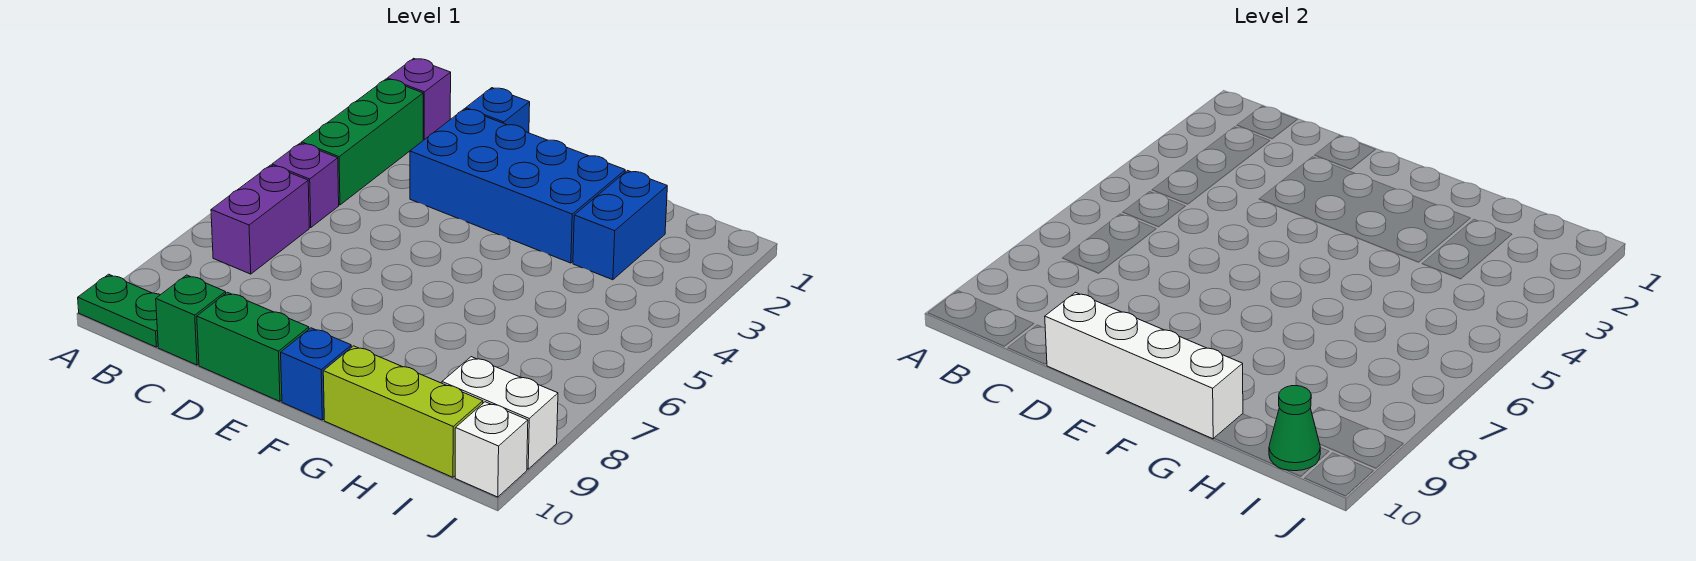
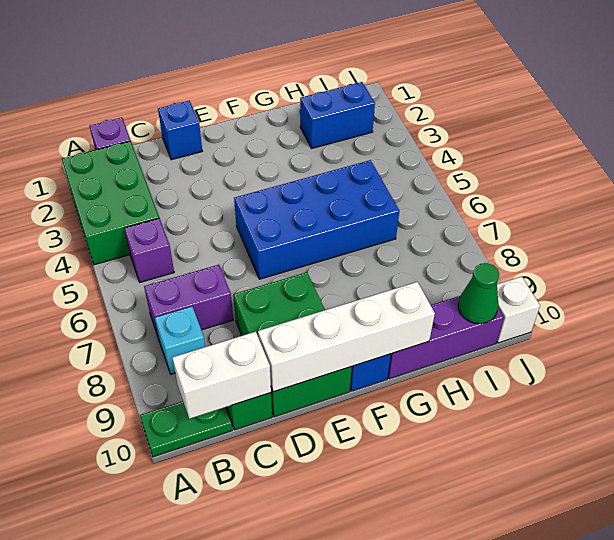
green brick B2:B4 level 1 -> green brick A2:B4 level 1
purple brick B6:B7 level 1 -> purple brick B7:C7 level 1
none -> cyan brick B8 level 1
blue brick D2:G3 level 1 -> blue brick E5:H6 level 1
green brick D10:E10 level 1 -> green brick D8:E10 level 1
lime brick G10:I10 level 1 -> purple brick G10:I10 level 1
blue brick H2:H3 level 1 -> blue brick H2:I2 level 1
white brick I9:J9 level 1 -> white brick B10:C10 level 2

